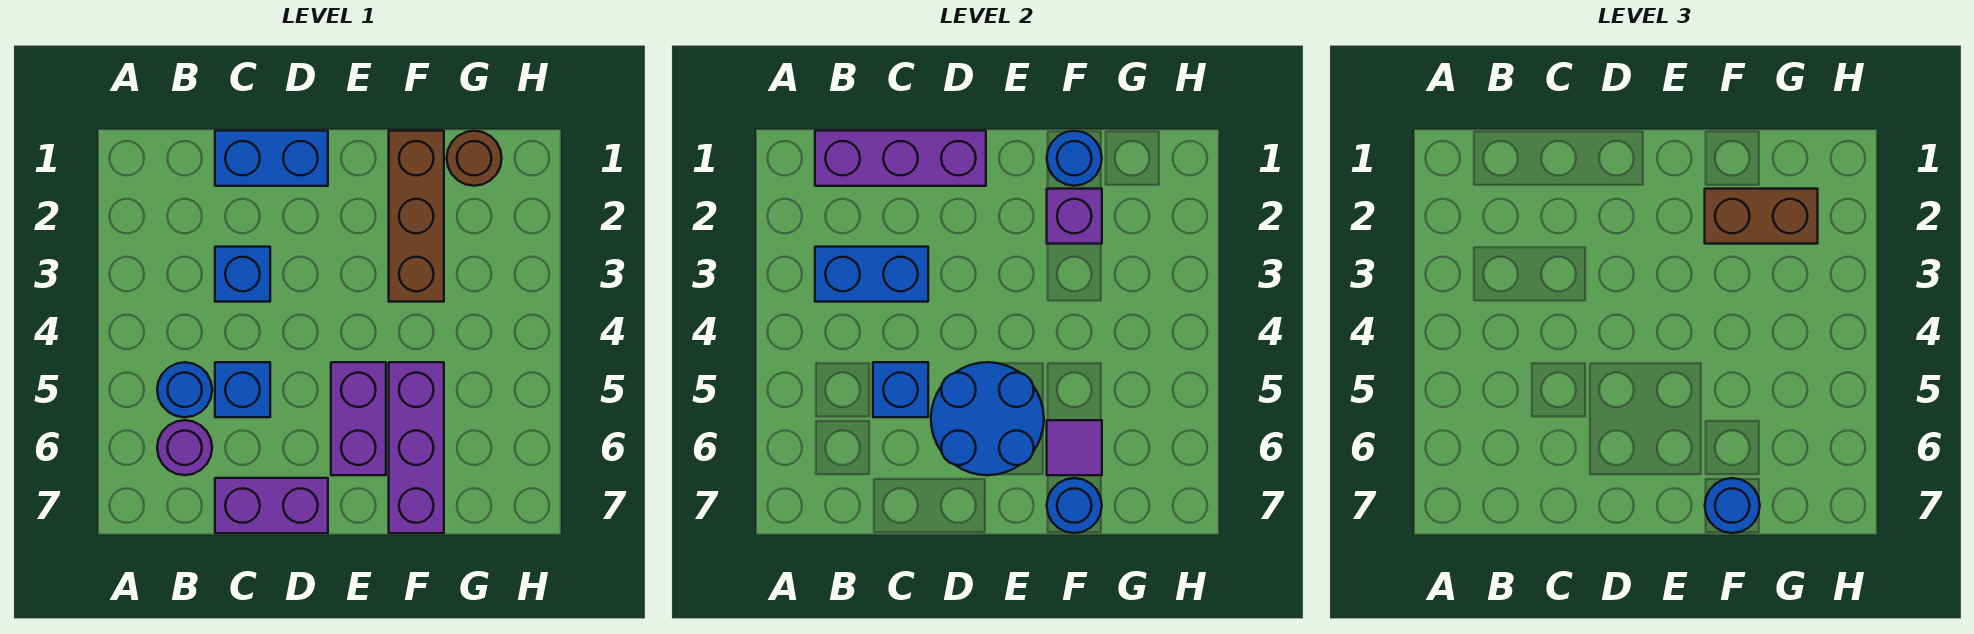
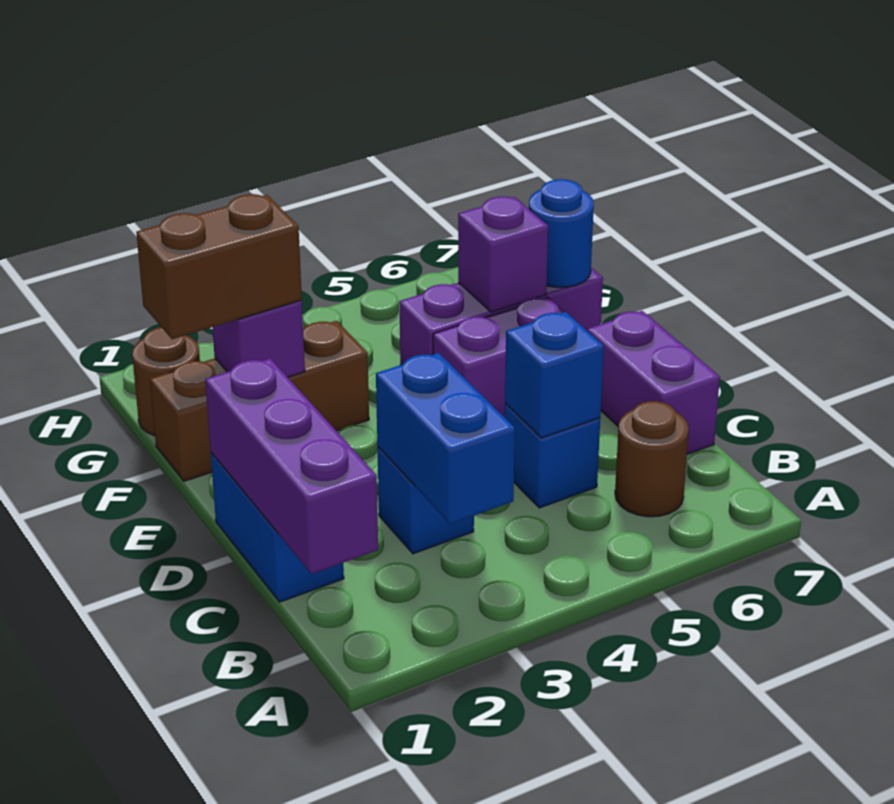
blue round brick B5 level 1 -> none
purple round brick B6 level 1 -> brown round brick B6 level 1
blue round brick D5:E6 level 2 -> none
blue round brick F1 level 2 -> none
brown brick F2:G2 level 3 -> brown brick F1:F2 level 3
purple tile F6 level 2 -> purple brick F6 level 2
blue round brick F7 level 3 -> none

